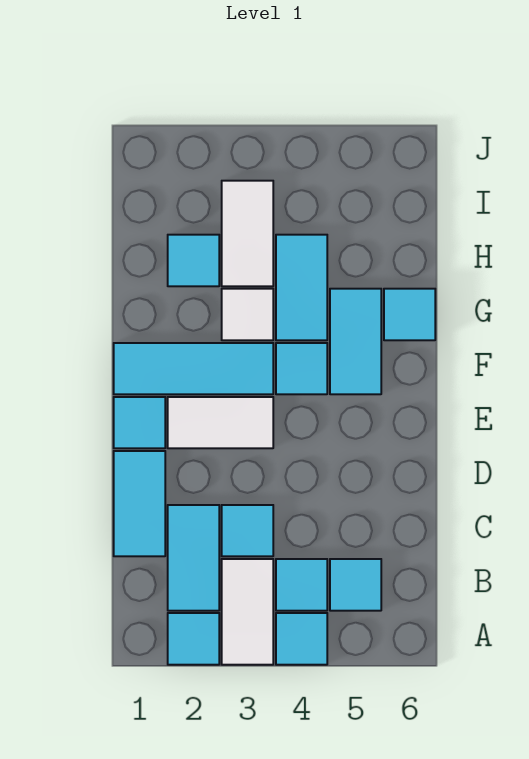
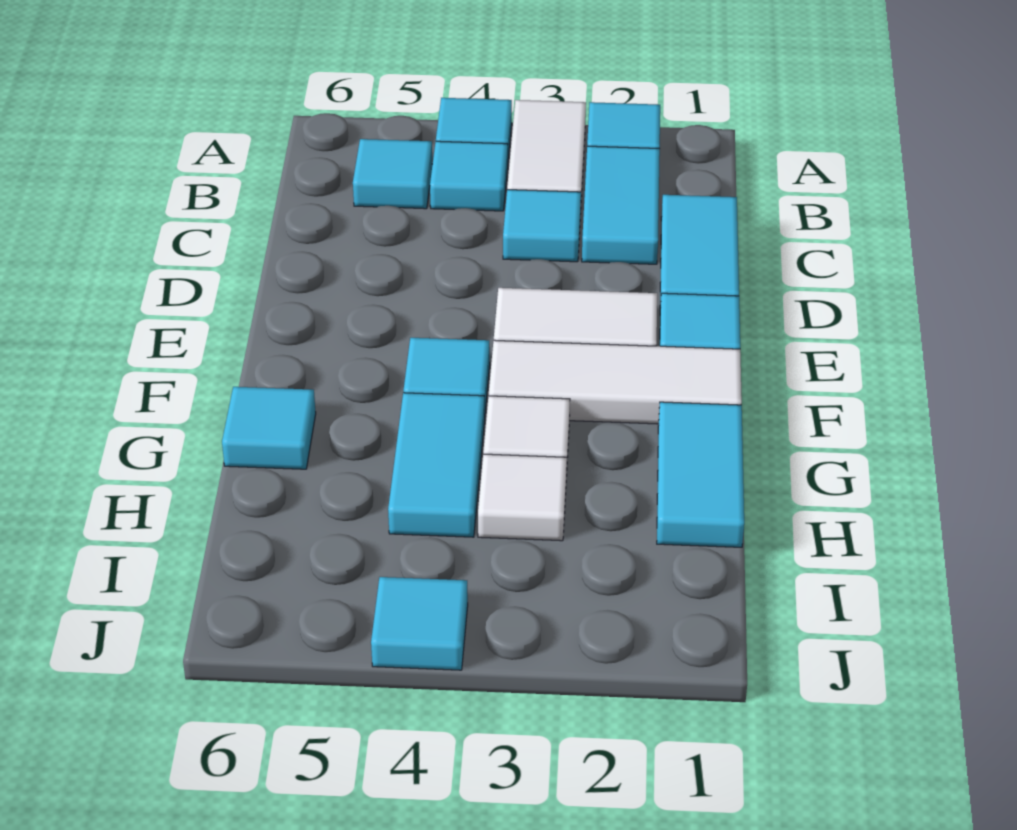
cyan tile F1:F3 level 1 -> white tile F1:F3 level 1
cyan tile F5:G5 level 1 -> cyan tile G1:H1 level 1
cyan tile H2 level 1 -> cyan tile J4 level 1
white tile H3:I3 level 1 -> white tile H3 level 1

